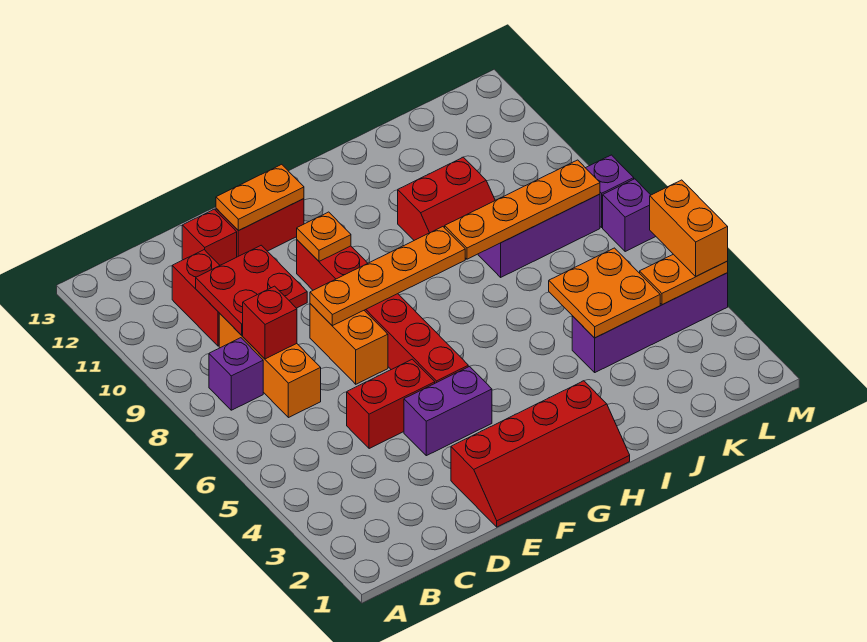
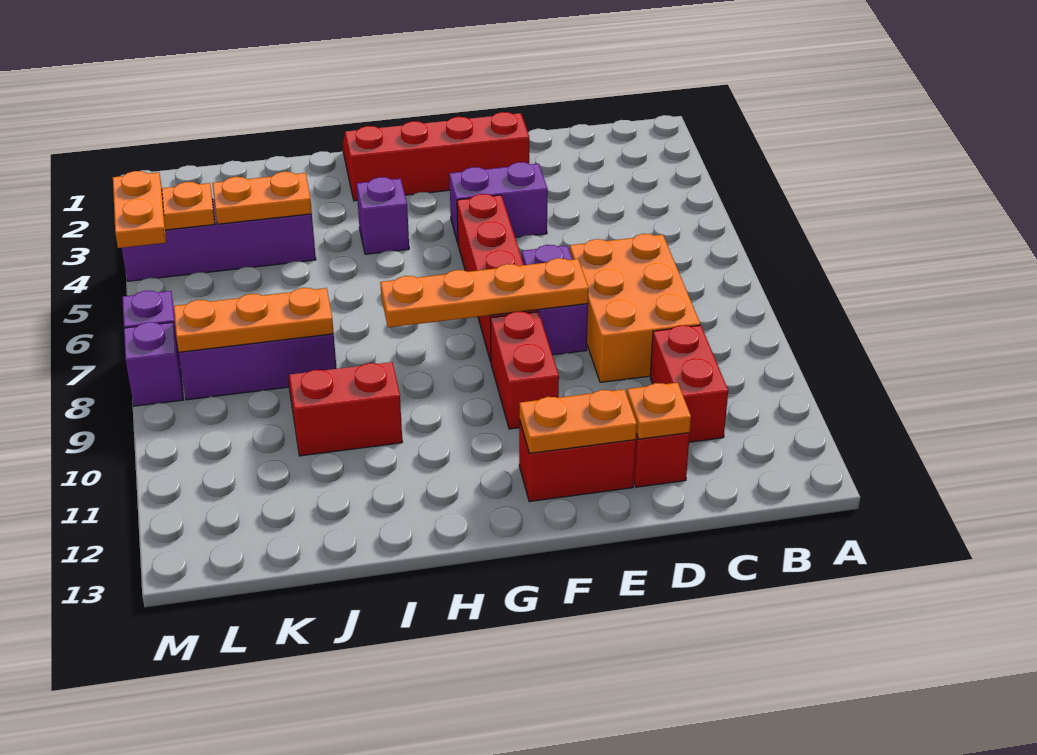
purple brick B8 level 1 -> purple brick H4 level 1
orange brick C7:C9 level 1 -> orange brick C7:D9 level 1
red brick C8 level 2 -> none
red plate C9:D10 level 2 -> none
red brick D5:E5 level 1 -> none
orange brick E7:E8 level 1 -> purple brick E7:E8 level 1
orange plate F10 level 2 -> orange plate D12 level 2
orange plate I8:L8 level 2 -> orange plate J8:L8 level 2
orange plate J4:K5 level 2 -> orange plate J4:K4 level 2
orange brick M4:M5 level 3 -> orange plate M4:M5 level 3

